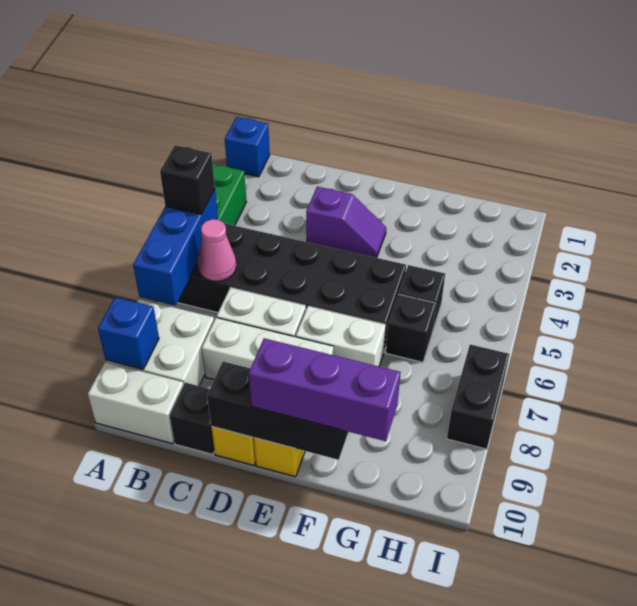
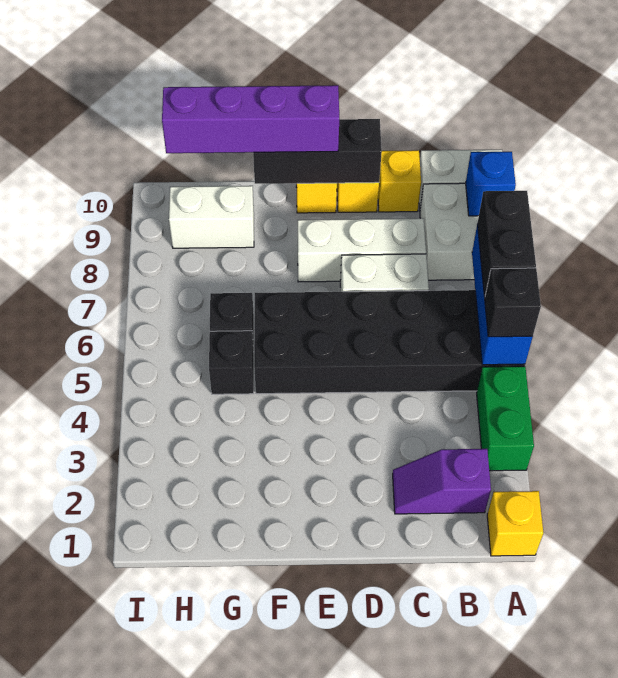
blue brick A1 level 1 -> yellow brick A1 level 1
pink cone B6 level 2 -> none
black brick C10 level 1 -> yellow brick C10 level 1
purple slope D3:E3 level 1 top D -> purple slope B2:C2 level 1 top B
white brick E7:F7 level 1 -> white brick G9:H9 level 1
purple brick E10:G10 level 3 -> purple brick E10:H10 level 3
black brick I7:I8 level 1 -> black brick A6:A7 level 3

